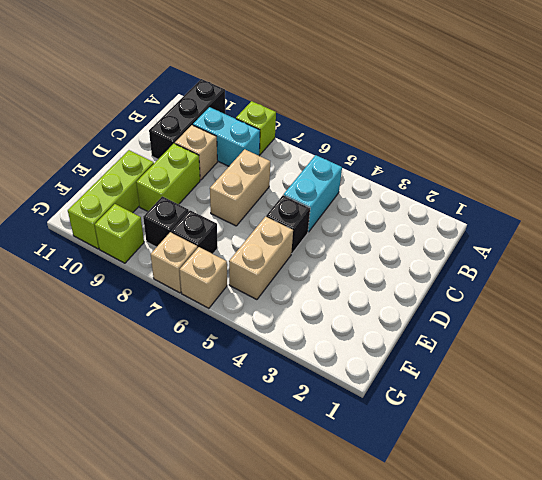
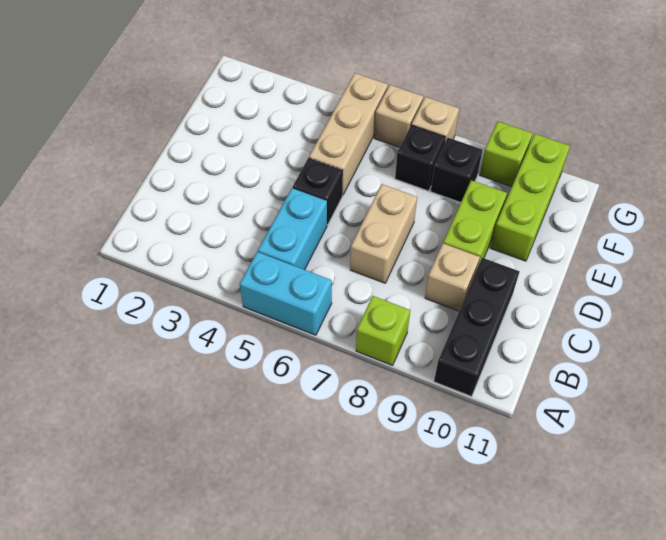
cyan brick B8:B9 level 1 -> cyan brick A5:A6 level 1
tan brick E5:F5 level 1 -> tan brick E5:G5 level 1

